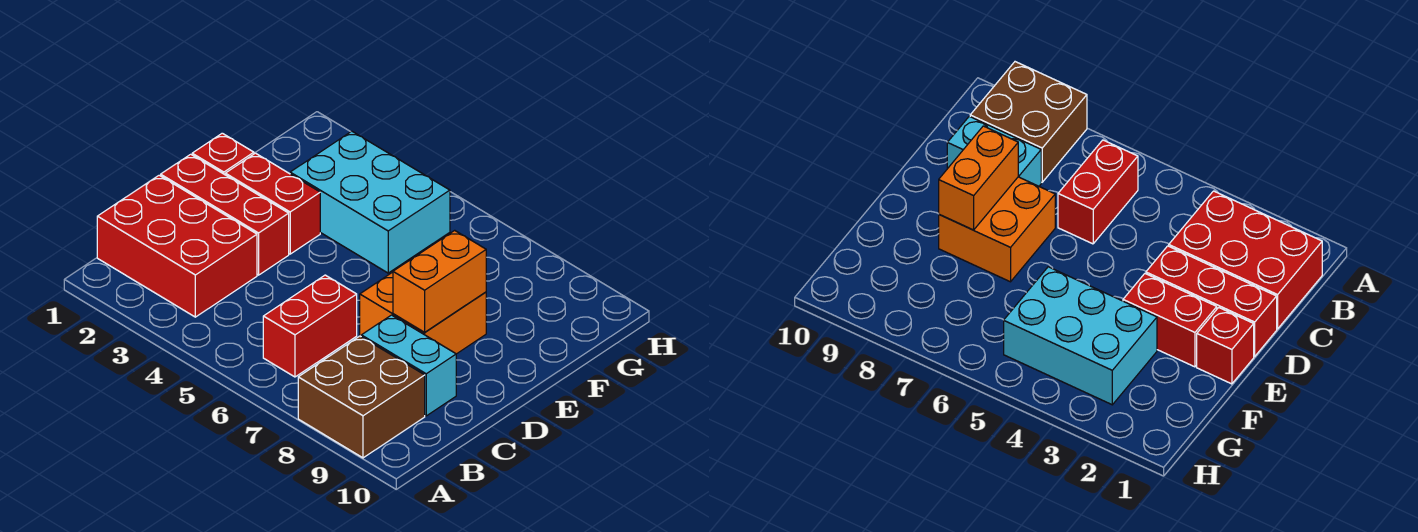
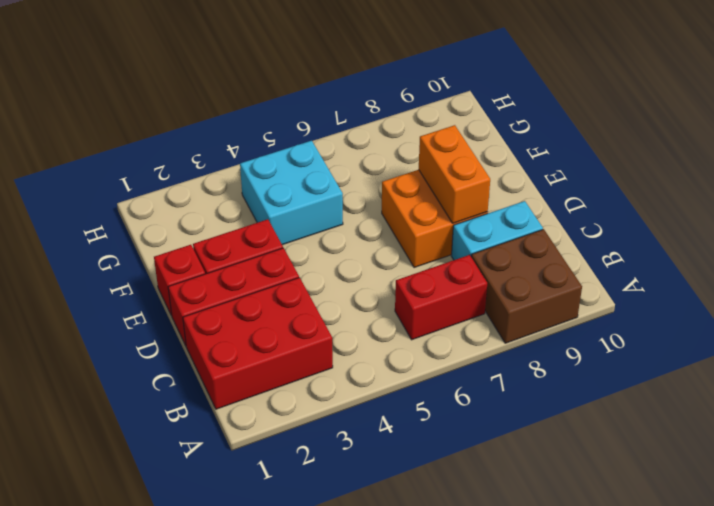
red brick B6:C6 level 1 -> red brick B6:B7 level 1
cyan brick F3:G5 level 1 -> cyan brick F4:G5 level 1

